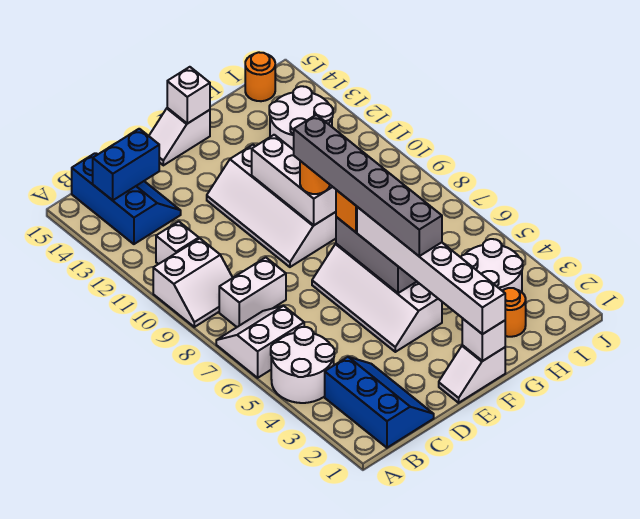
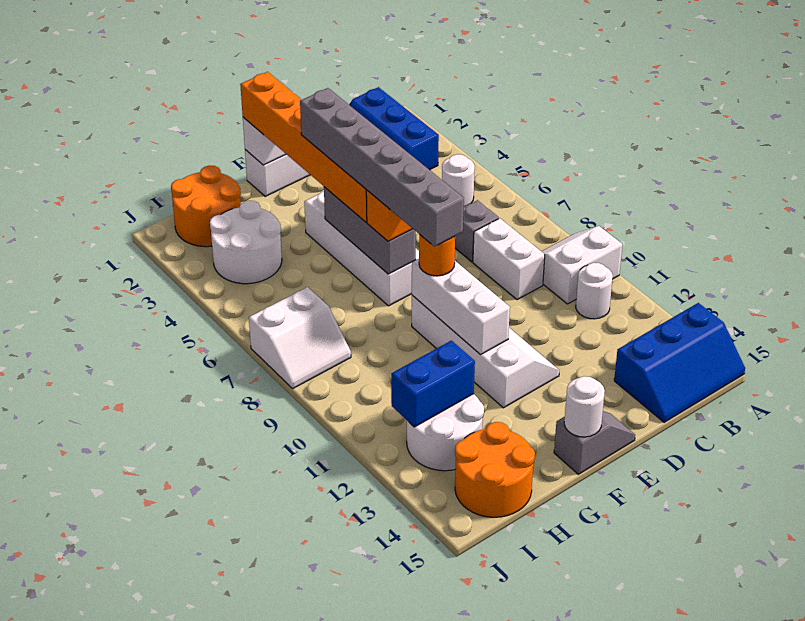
white round brick A4:B5 level 1 -> white round brick B5 level 1
white slope A6:B7 level 1 top 6 -> white slope I7:J8 level 1 top 7
white brick B8:C8 level 1 -> white brick C8:C9 level 1
white brick B11 level 1 -> white round brick B11 level 1
blue slope B13:C15 level 1 top B -> blue slope A14:C15 level 1 top 14
blue brick B14:C14 level 2 -> blue brick H12:I12 level 2
none -> grey brick C7 level 1
white slope E15:F15 level 1 top F -> grey slope E15:F15 level 1 top F
white brick F1:F6 level 3 -> orange brick F1:F6 level 3
white brick F15 level 2 -> white round brick F15 level 2
orange round brick H2 level 1 -> orange round brick H1:I2 level 1
orange round brick I15 level 1 -> orange round brick H14:I15 level 1

